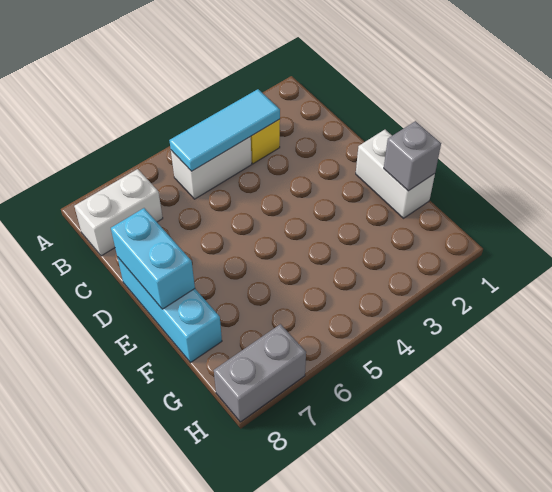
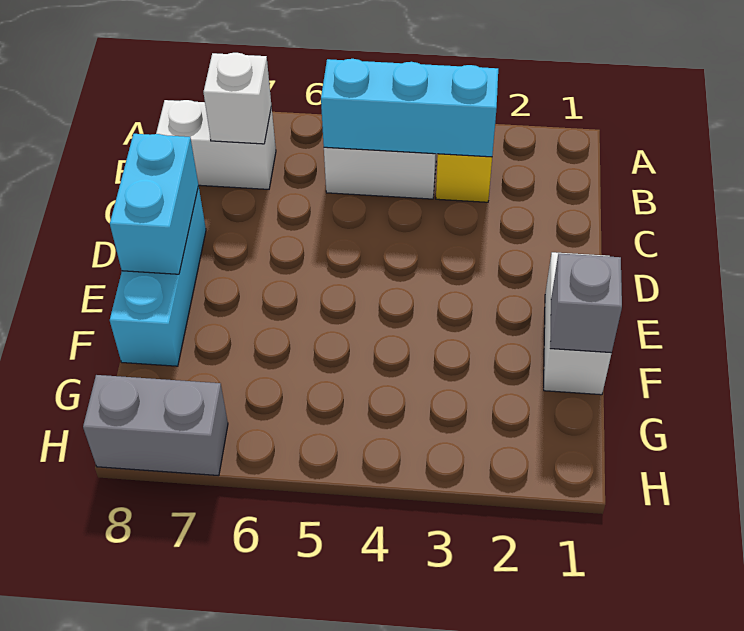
cyan tile B3:B5 level 2 -> cyan brick B3:B5 level 2
none -> white brick B7 level 2

